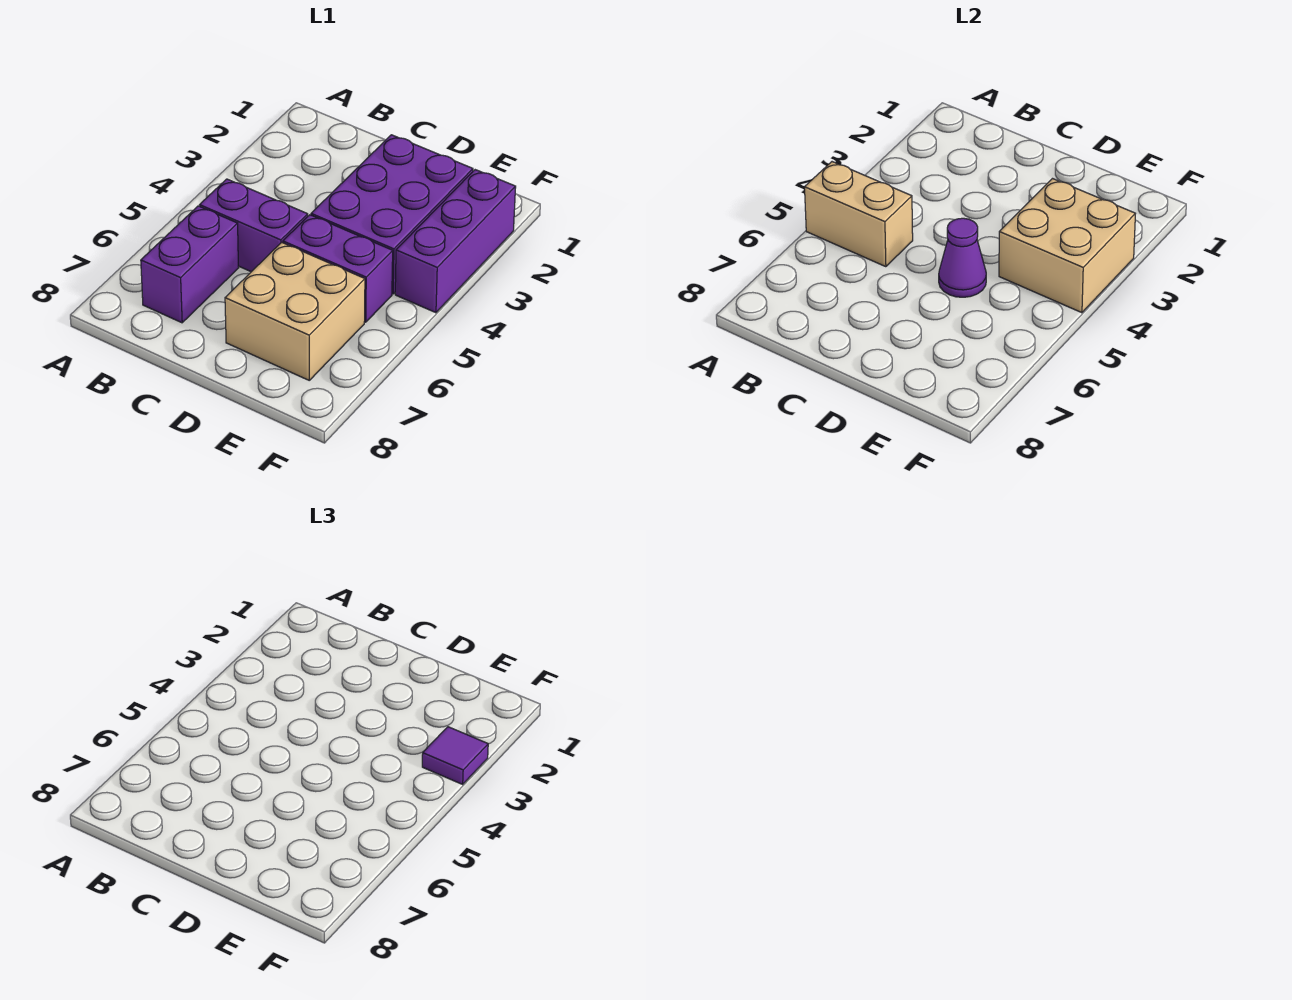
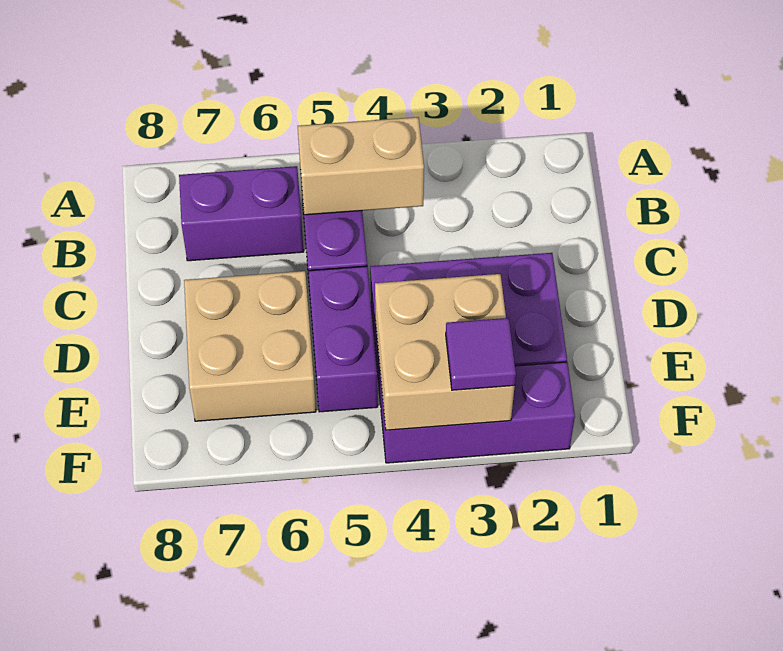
tan brick A5:B5 level 2 -> tan brick B4:B5 level 2
purple cone D5 level 2 -> none

